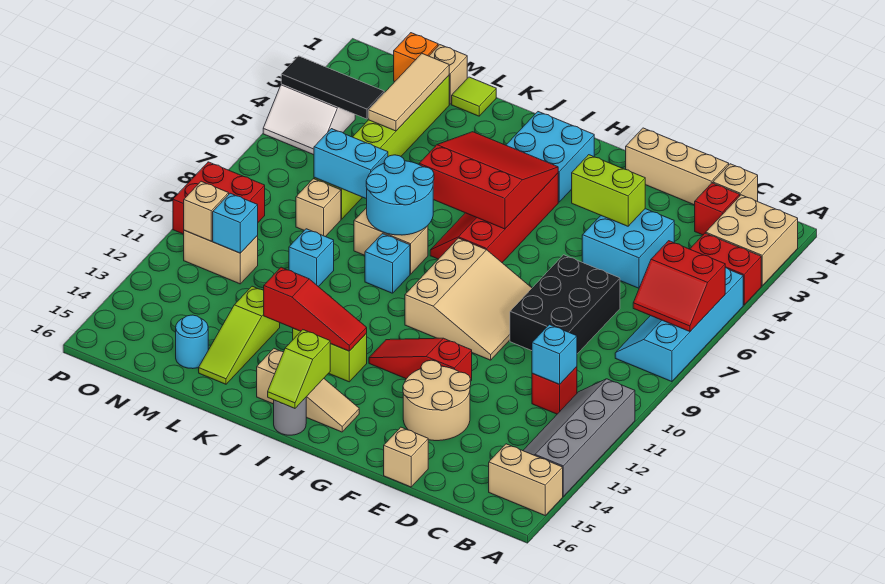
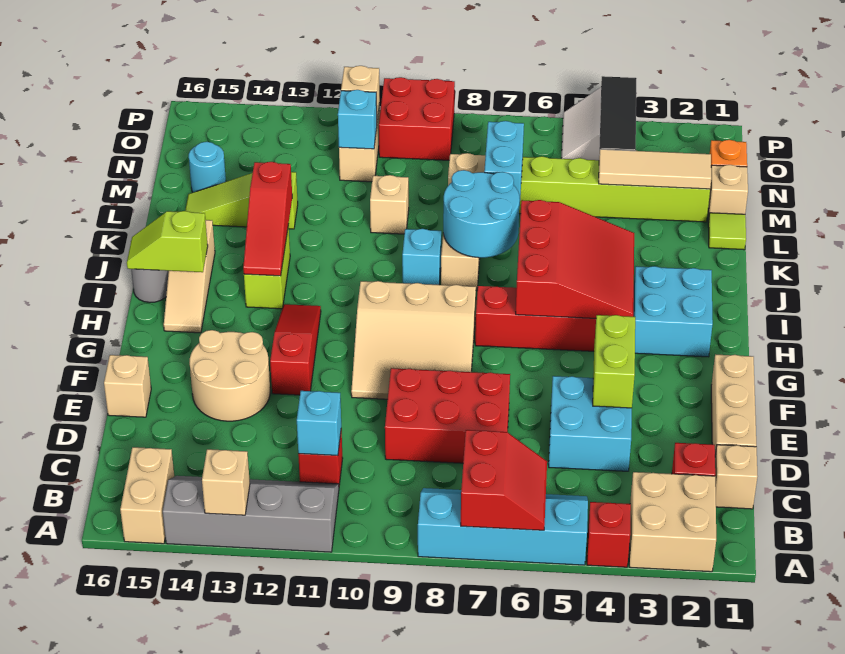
red brick A4:B4 level 1 -> red brick A4 level 1
red slope A6:B7 level 2 top 6 -> red slope A6:B7 level 2 top 7
none -> tan brick A13 level 2
black brick D7:E9 level 1 -> red brick D7:E9 level 1
cyan brick L10 level 1 -> tan brick L10 level 1

